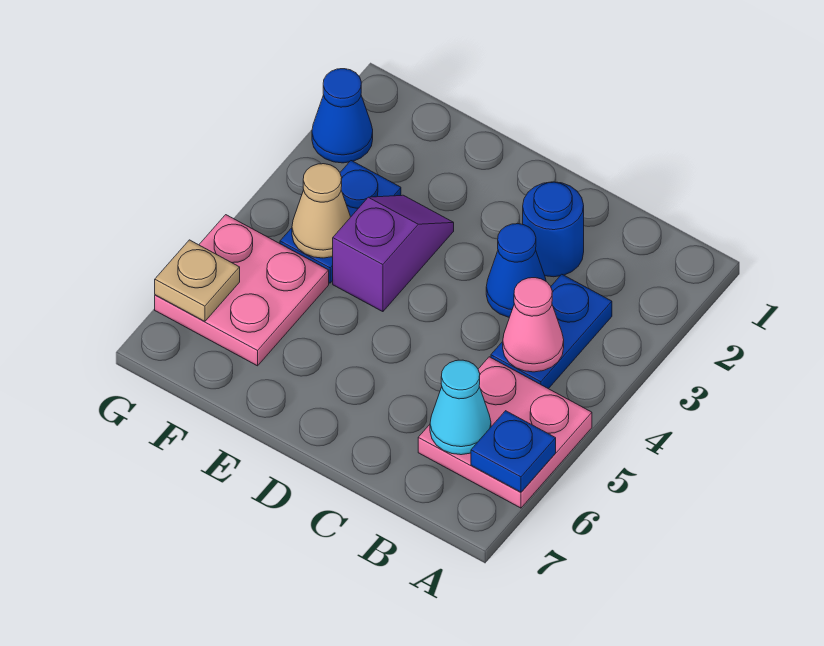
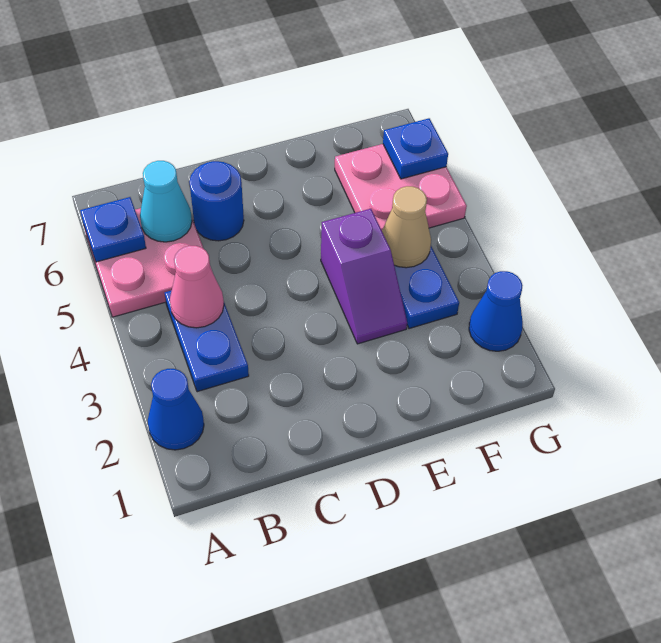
blue round brick C2 level 1 -> blue round brick C6 level 1
blue cone C3 level 1 -> blue cone A2 level 1
tan plate G6 level 2 -> blue plate G6 level 2

